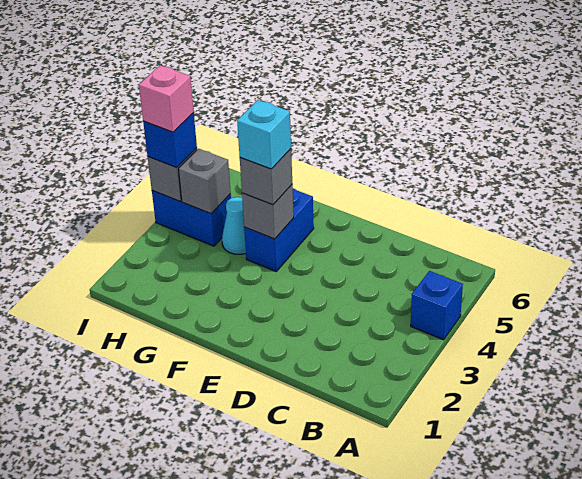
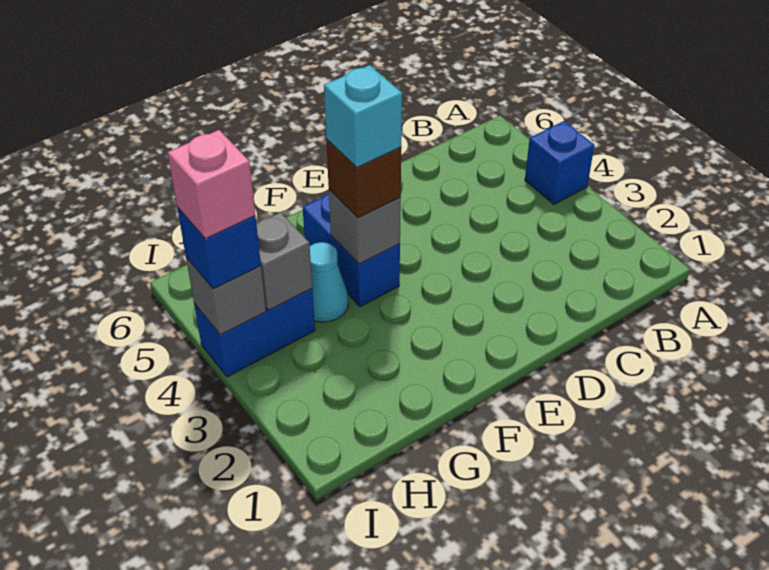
grey brick F4 level 3 -> brown brick F4 level 3

